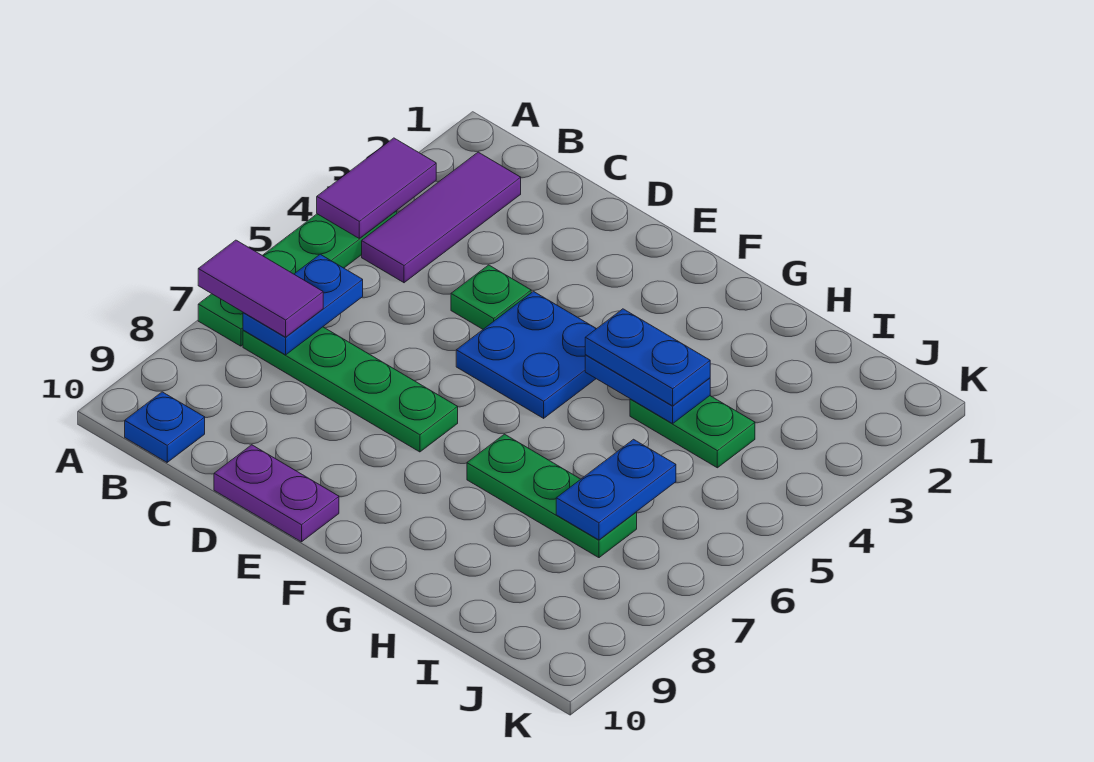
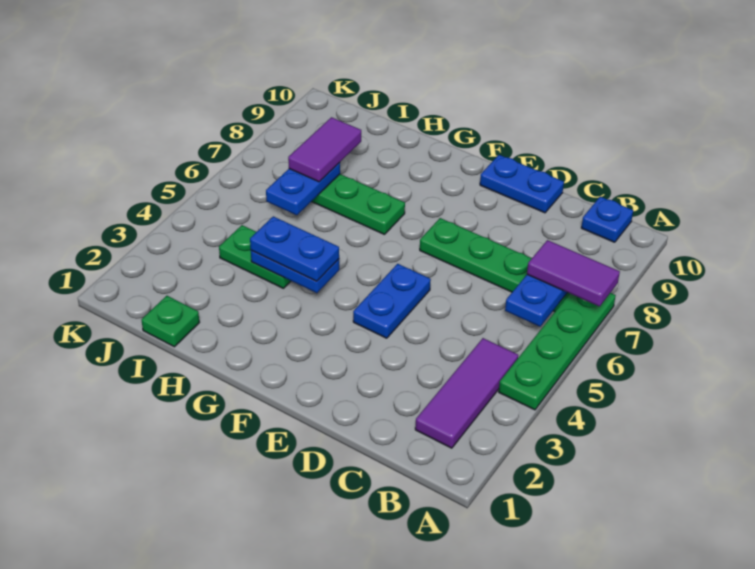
purple tile A3:A4 level 2 -> purple tile I7:I8 level 3
green plate D4 level 1 -> green plate I1 level 1
purple plate D10:E10 level 1 -> blue plate D10:E10 level 1
blue plate E4:F5 level 1 -> blue plate E4:E5 level 1

